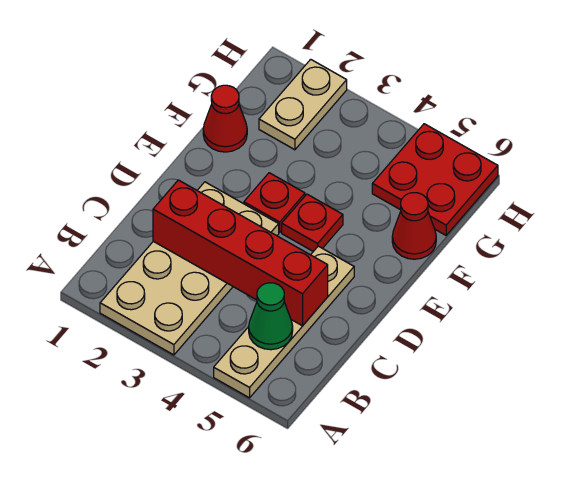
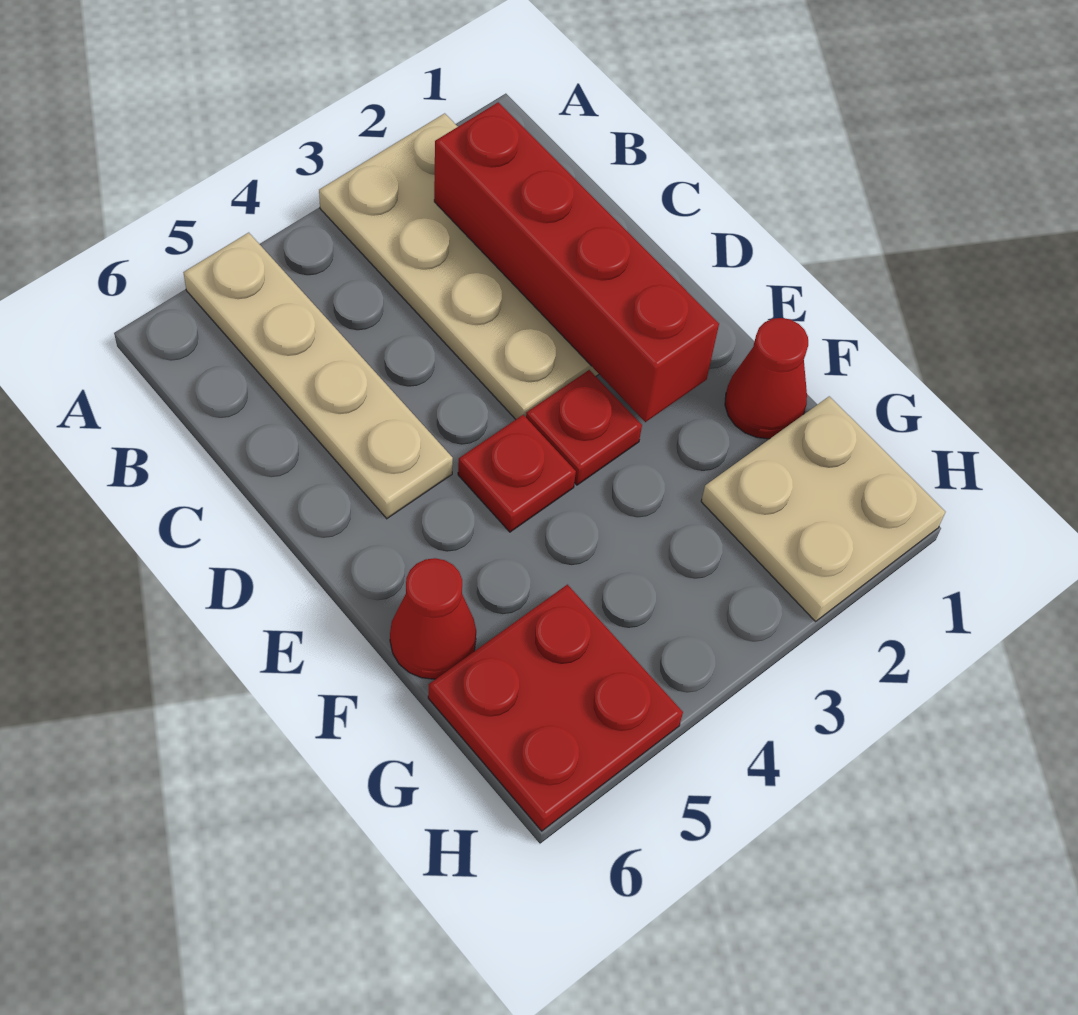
green cone B5 level 2 -> none
red brick C2:C5 level 2 -> red brick B2:E2 level 2
tan plate G2:H2 level 1 -> tan plate G1:H2 level 1

